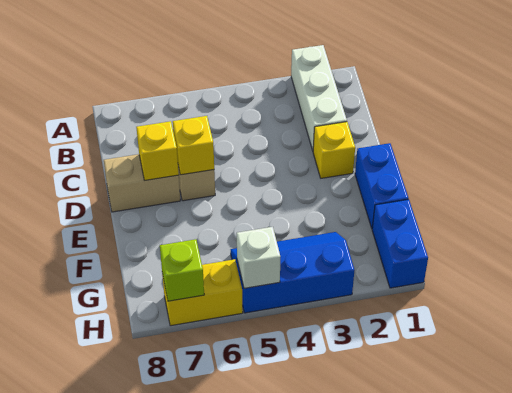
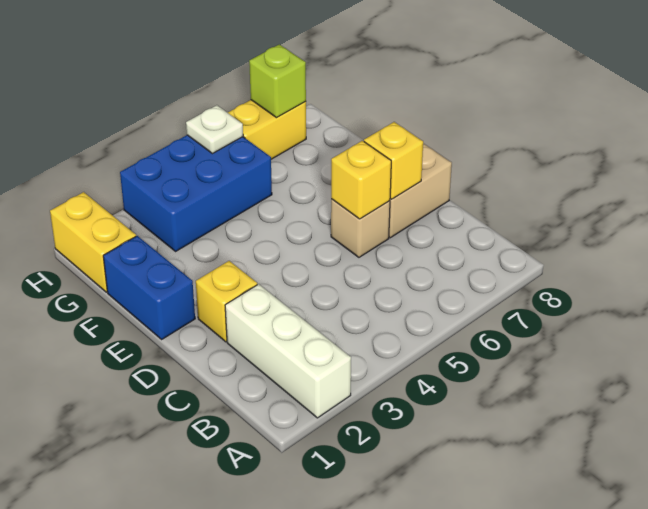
blue brick G1:H1 level 1 -> yellow brick G1:H1 level 1
blue slope G3:H5 level 1 top H -> blue brick G3:H5 level 1
white brick H5 level 2 -> white plate H5 level 2

